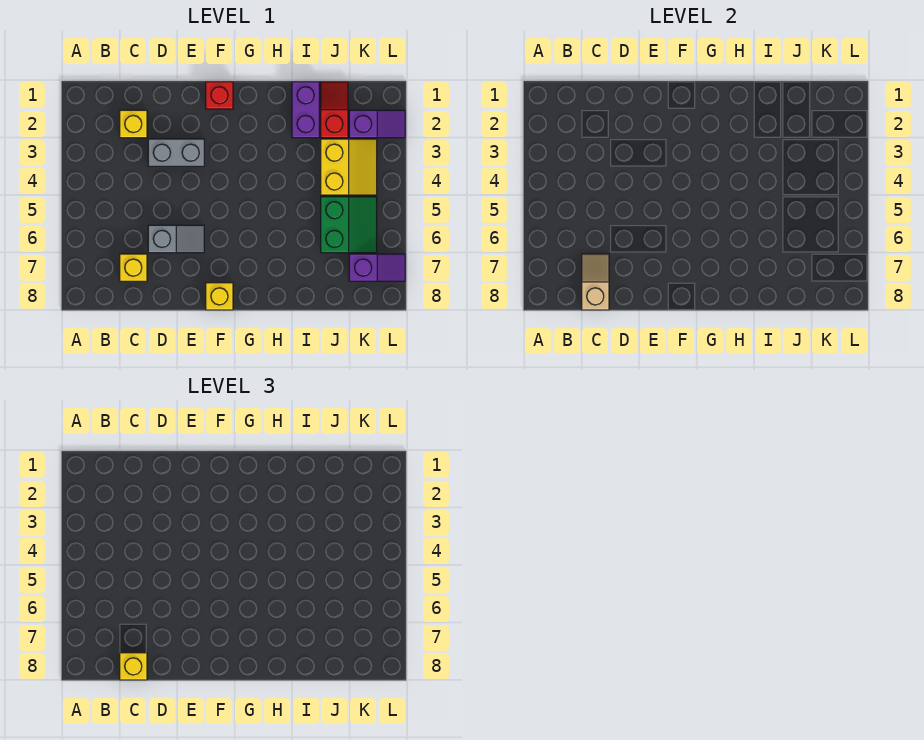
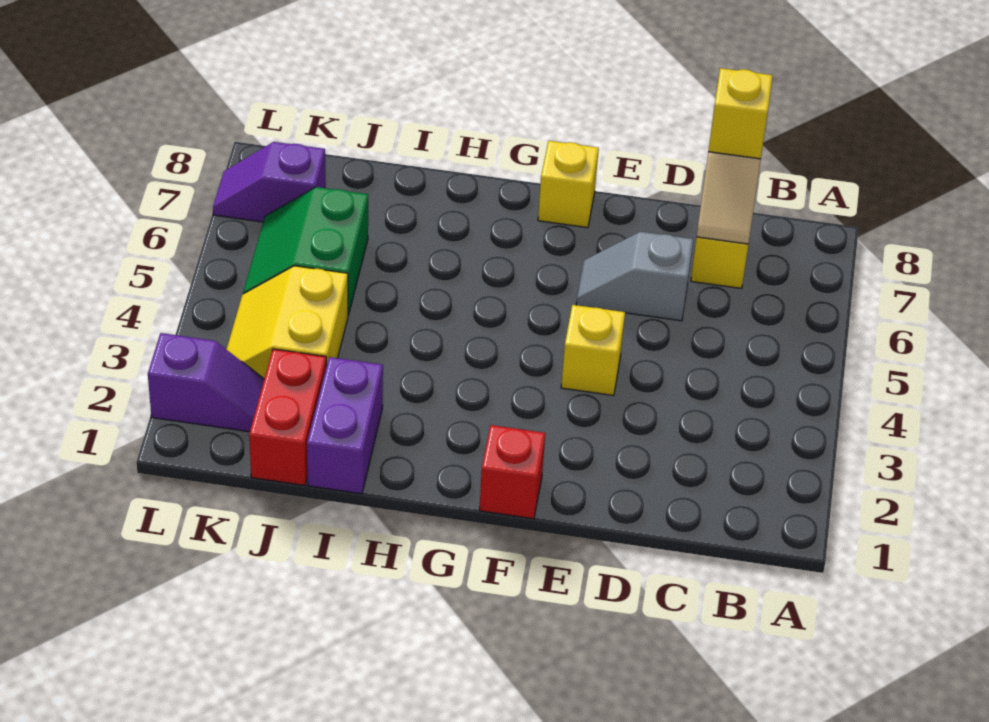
yellow brick C2 level 1 -> yellow brick E4 level 1
grey brick D3:E3 level 1 -> none
red slope J1:J2 level 1 top 2 -> red brick J1:J2 level 1
purple slope K2:L2 level 1 top K -> purple slope K2:L2 level 1 top L

